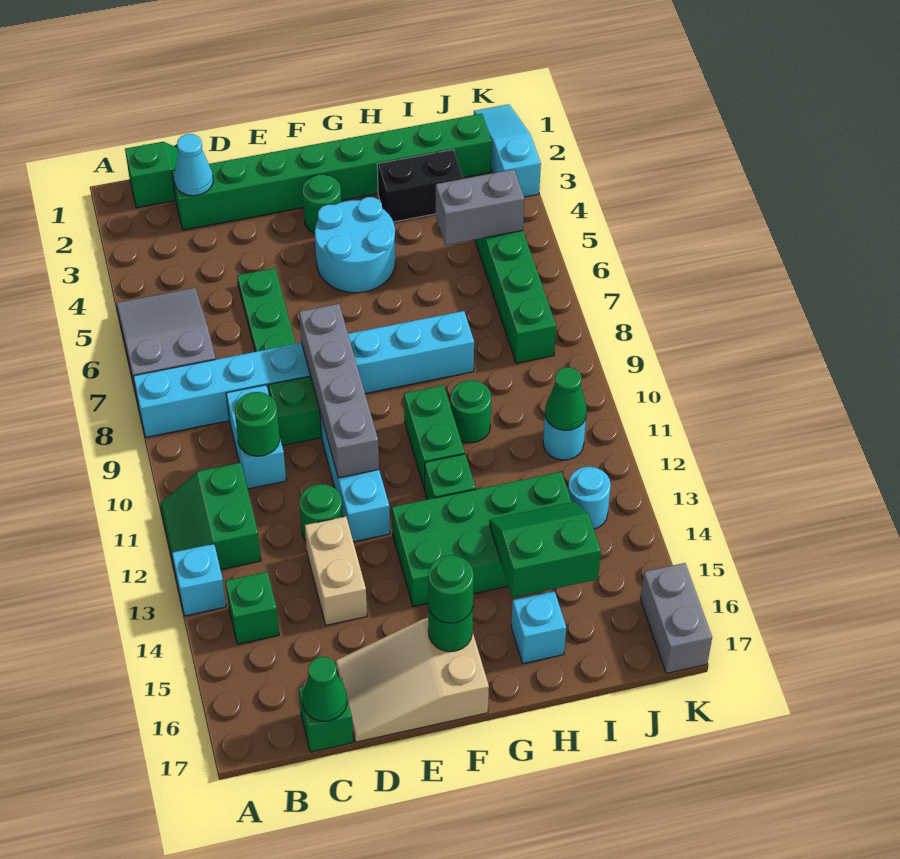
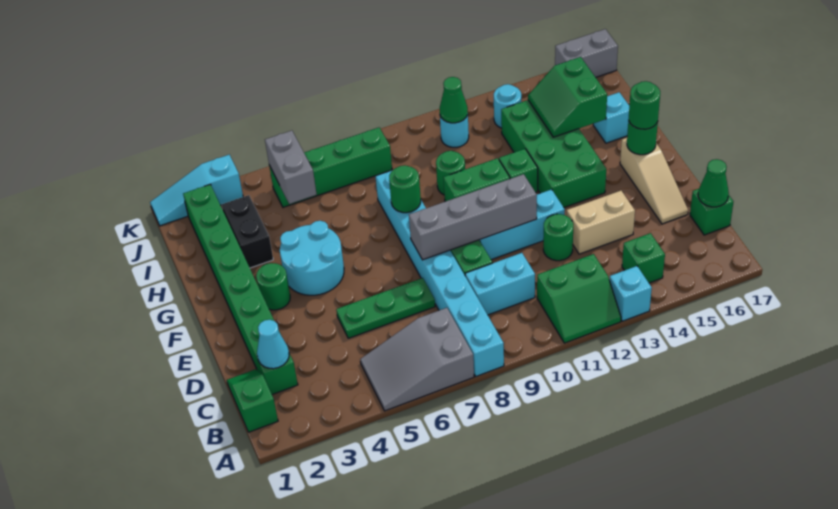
green round brick C10 level 2 -> green round brick G8 level 2
tan slope D16:F17 level 1 top F -> tan slope D16:F16 level 1 top F

